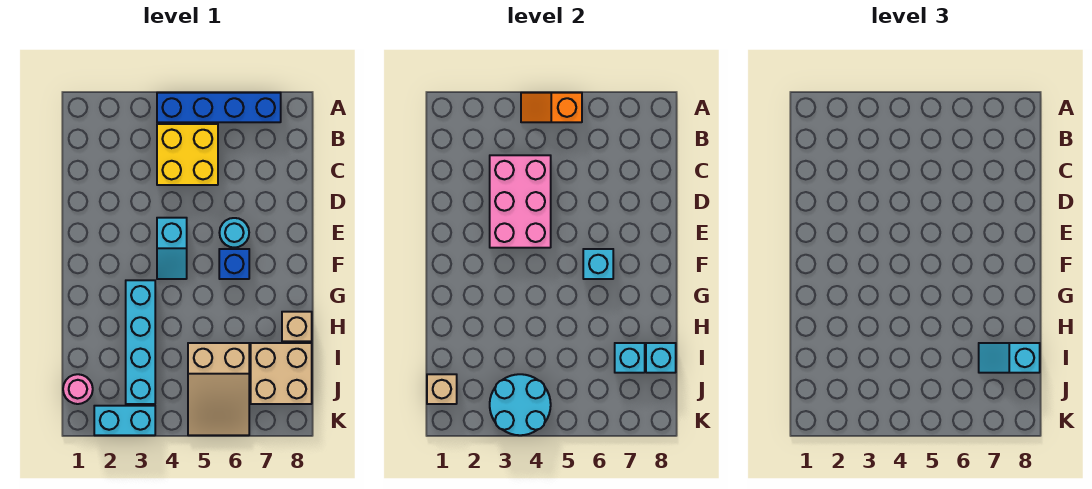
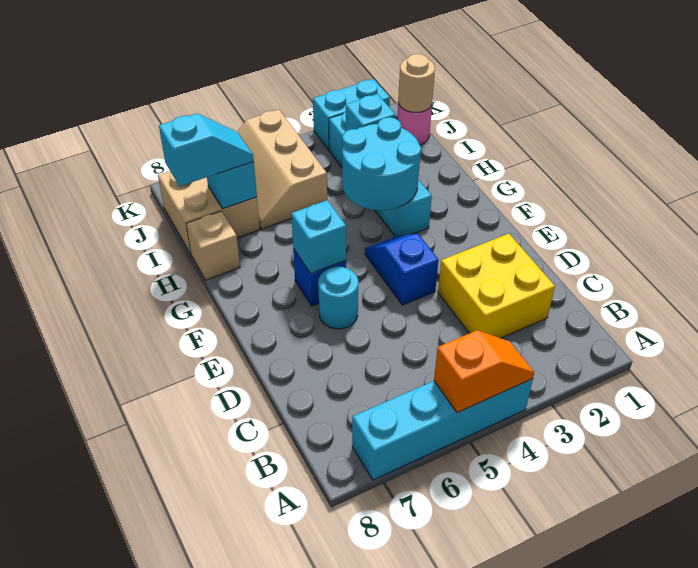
blue brick A4:A7 level 1 -> cyan brick A4:A7 level 1
yellow brick B4:C5 level 1 -> yellow brick C2:D3 level 1
pink brick C3:E4 level 2 -> none
cyan slope E4:F4 level 1 top E -> blue slope E4:F4 level 1 top E
tan slope I5:K6 level 1 top I -> tan slope I5:K6 level 1 top 5
cyan brick I8 level 2 -> cyan brick I3 level 2
tan brick J1 level 2 -> tan round brick J1 level 2
cyan round brick J3:K4 level 2 -> cyan round brick G3:H4 level 2

